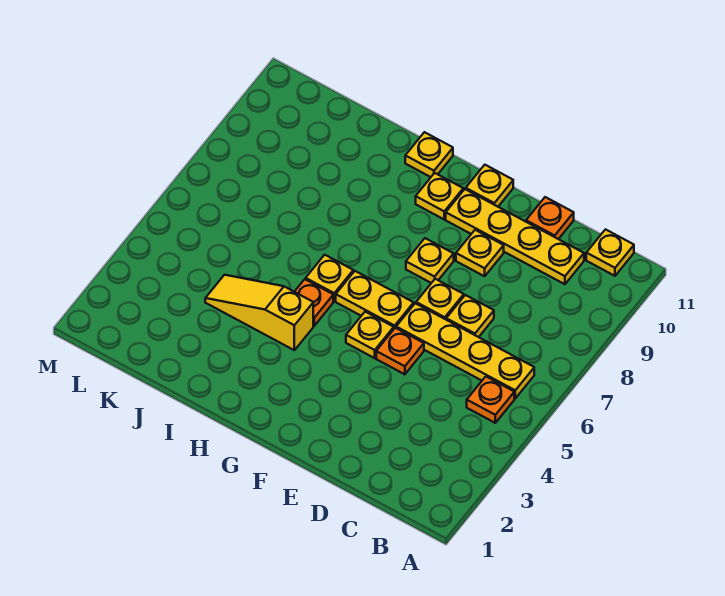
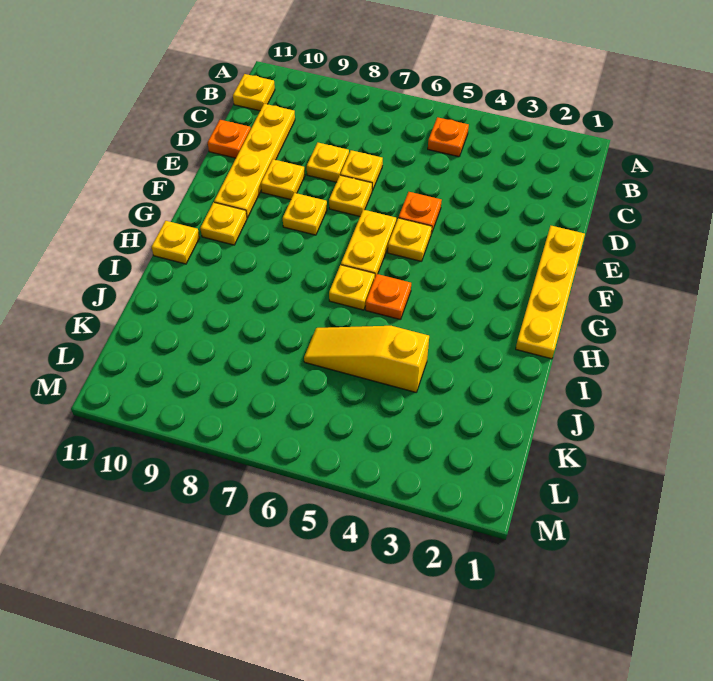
yellow plate B6:E6 level 1 -> yellow plate E1:H1 level 1
yellow plate F11 level 1 -> yellow plate D8 level 1
yellow slope H4:J4 level 1 top H -> yellow slope J4:J6 level 1 top 4

